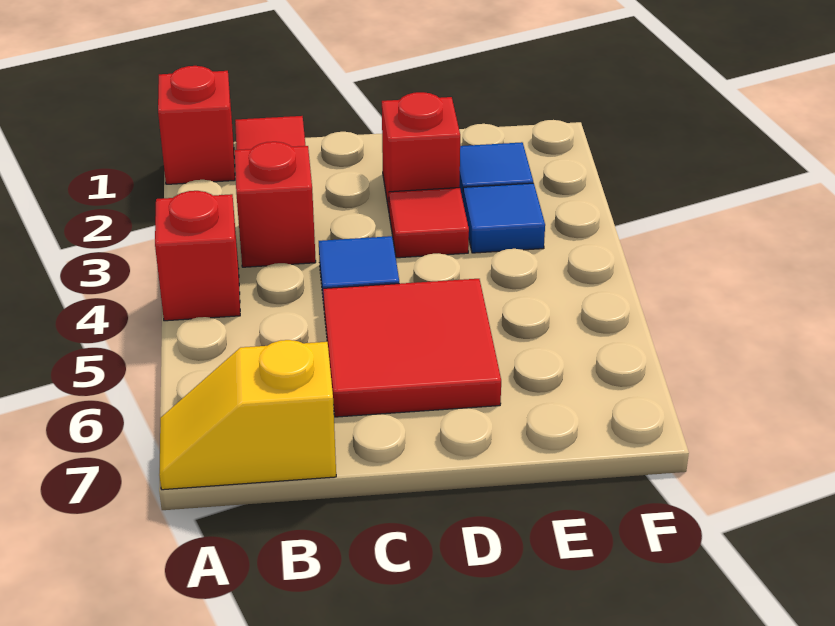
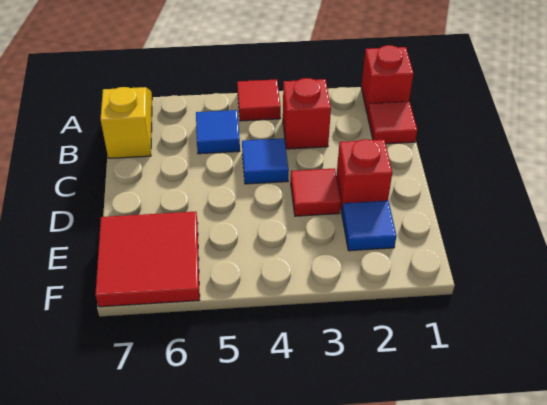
red brick A4 level 1 -> red tile A4 level 1
red tile C5:D6 level 1 -> red tile E6:F7 level 1
blue tile E3 level 1 -> blue tile B5 level 1

